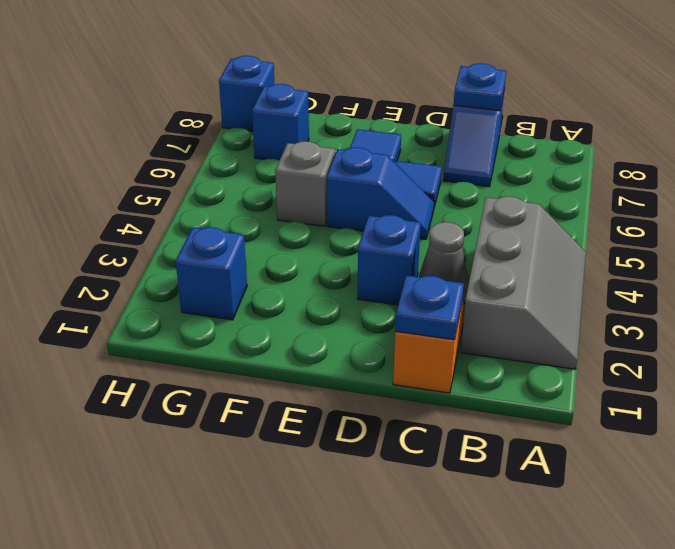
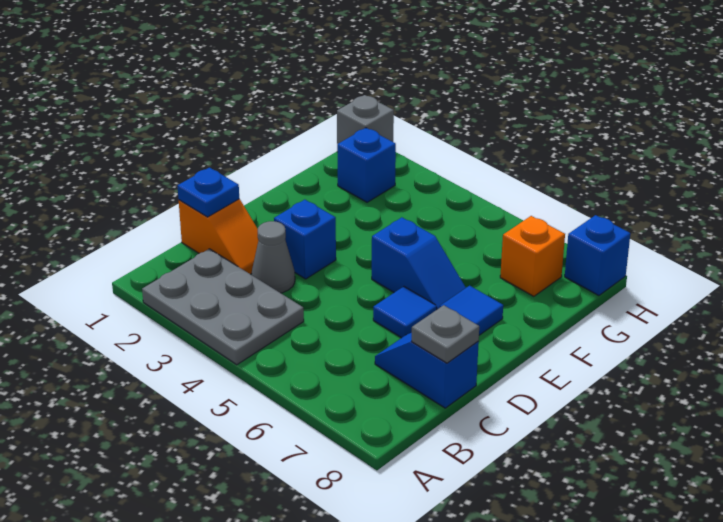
grey slope A2:B4 level 1 top B -> grey plate A2:B4 level 1
blue plate C8 level 2 -> grey plate C8 level 2
blue slope D5:E5 level 1 top E -> blue slope E5:E6 level 1 top 5
grey brick F5 level 1 -> grey brick H1 level 1
blue brick G7 level 1 -> orange brick G7 level 1

